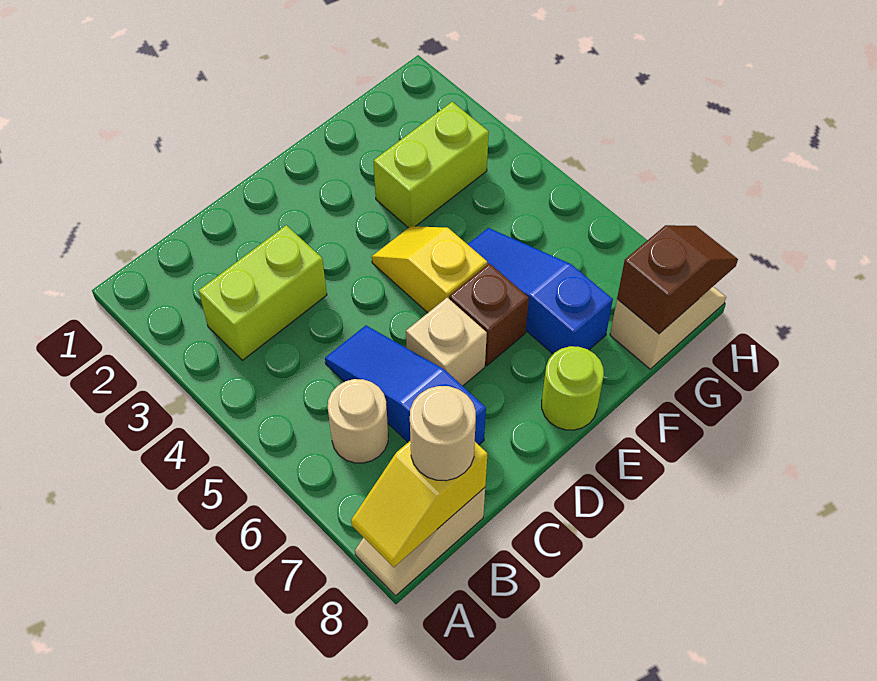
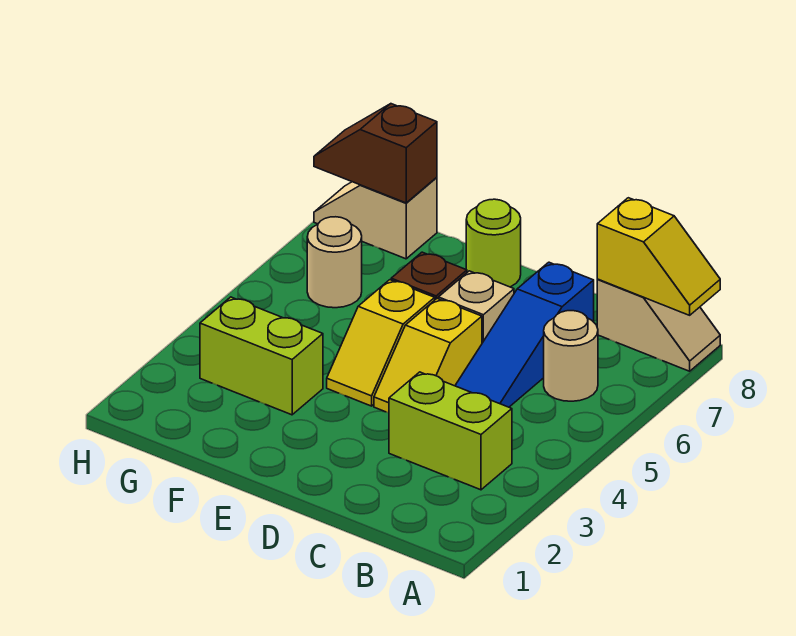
tan round brick B8 level 3 -> tan round brick G6 level 1
none -> yellow slope D4:D5 level 1 top 5
blue slope F5:F7 level 1 top 7 -> none

